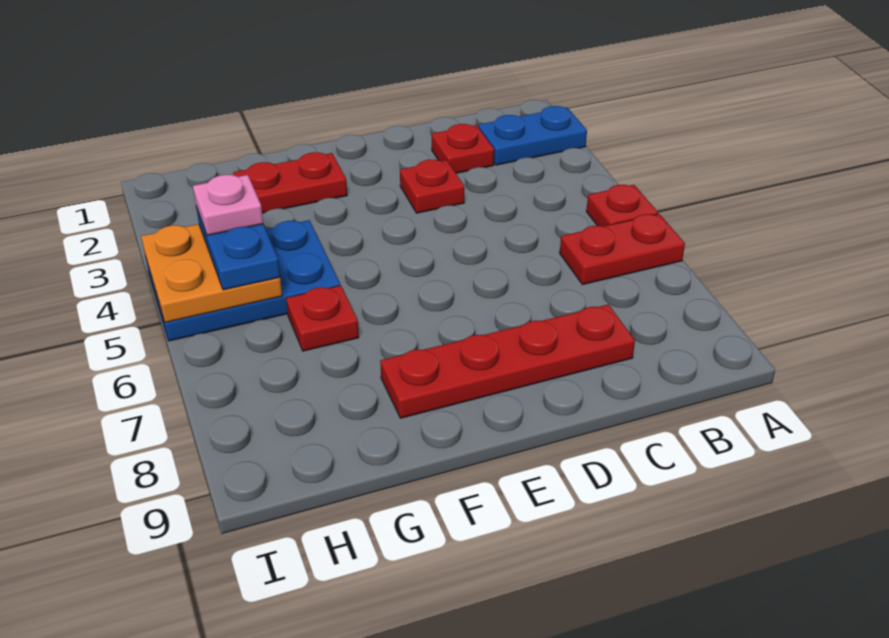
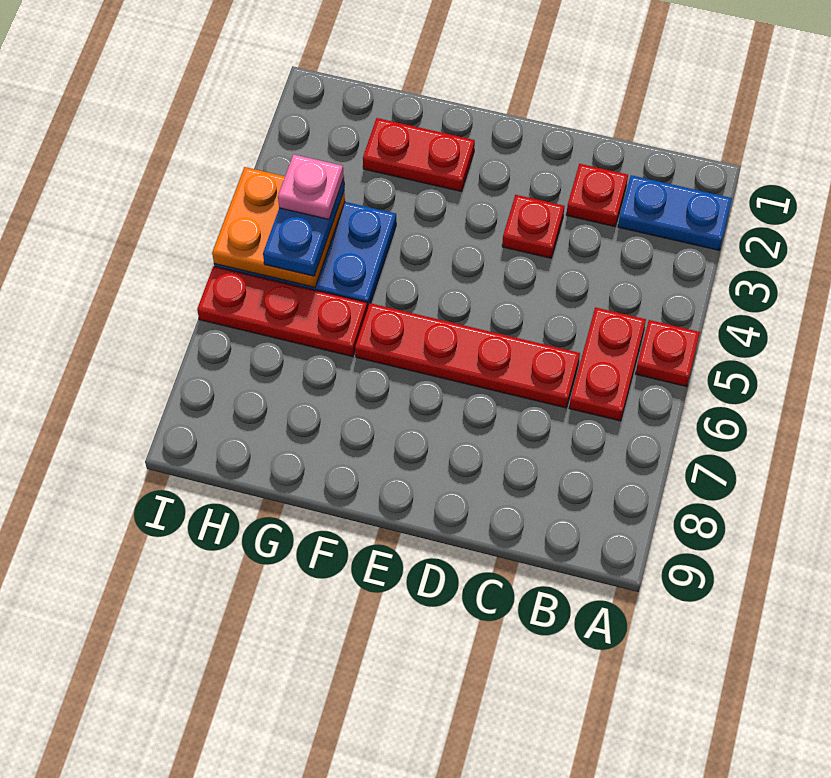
red plate A6:B6 level 1 -> red plate B5:B6 level 1
red plate C8:F8 level 1 -> red plate C6:F6 level 1
red plate G6 level 1 -> red plate G6:I6 level 1

